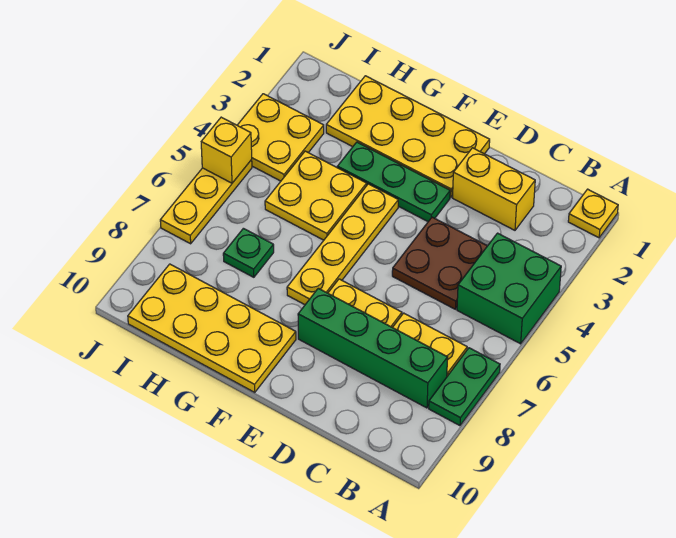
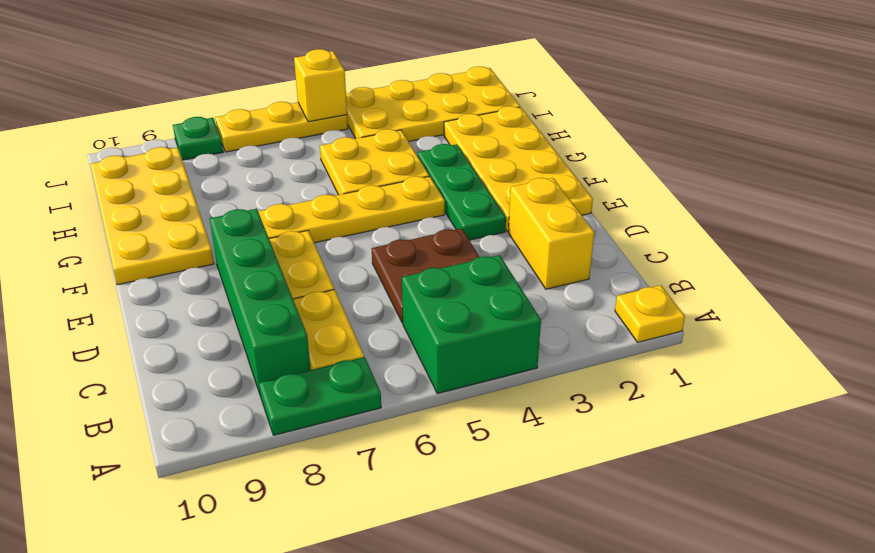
green plate H7 level 1 -> green plate J8 level 1
yellow plate I3:J4 level 1 -> yellow plate I1:J4 level 1

